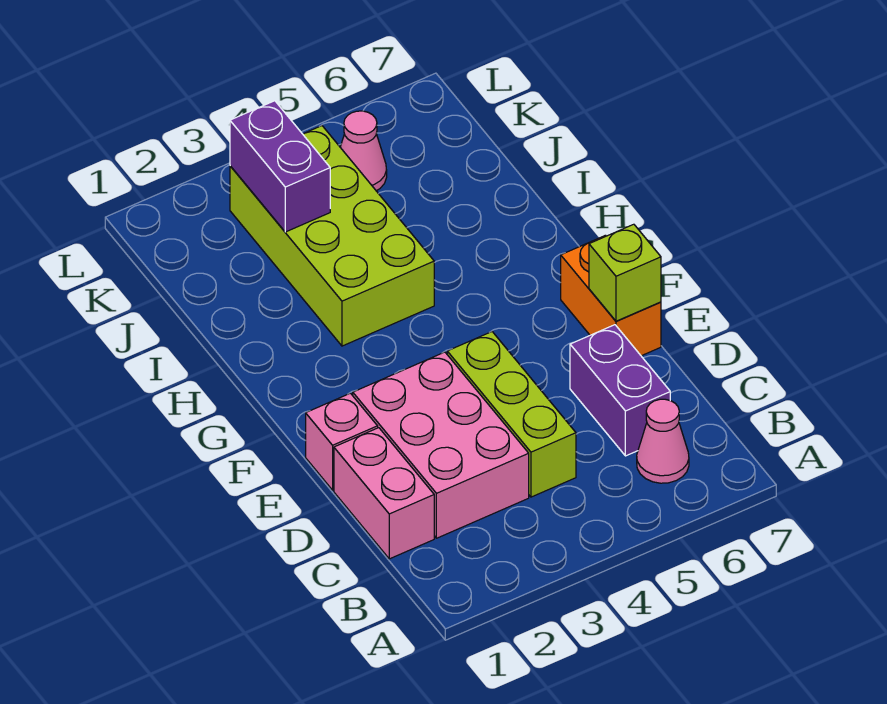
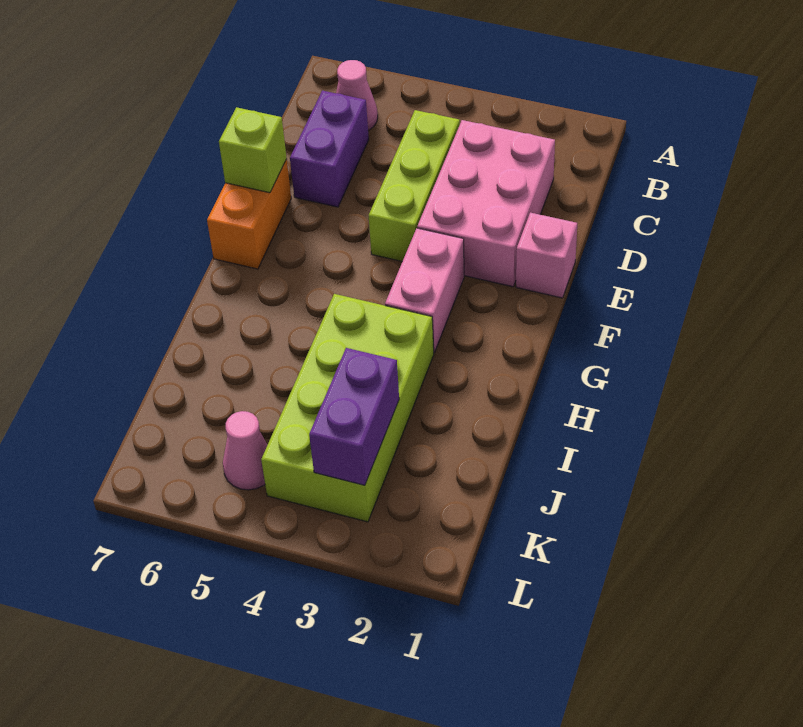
pink brick C1:D1 level 1 -> pink brick F3:G3 level 1

